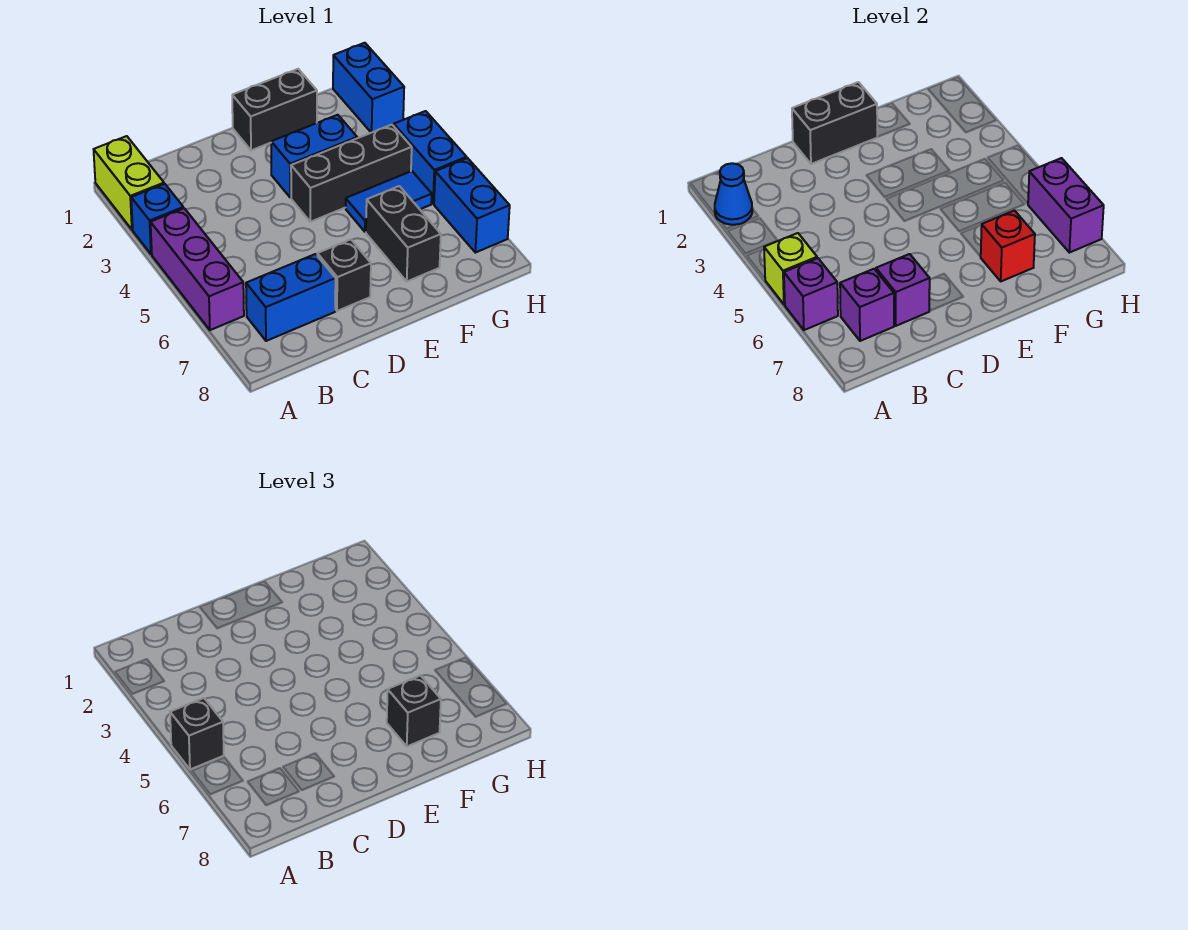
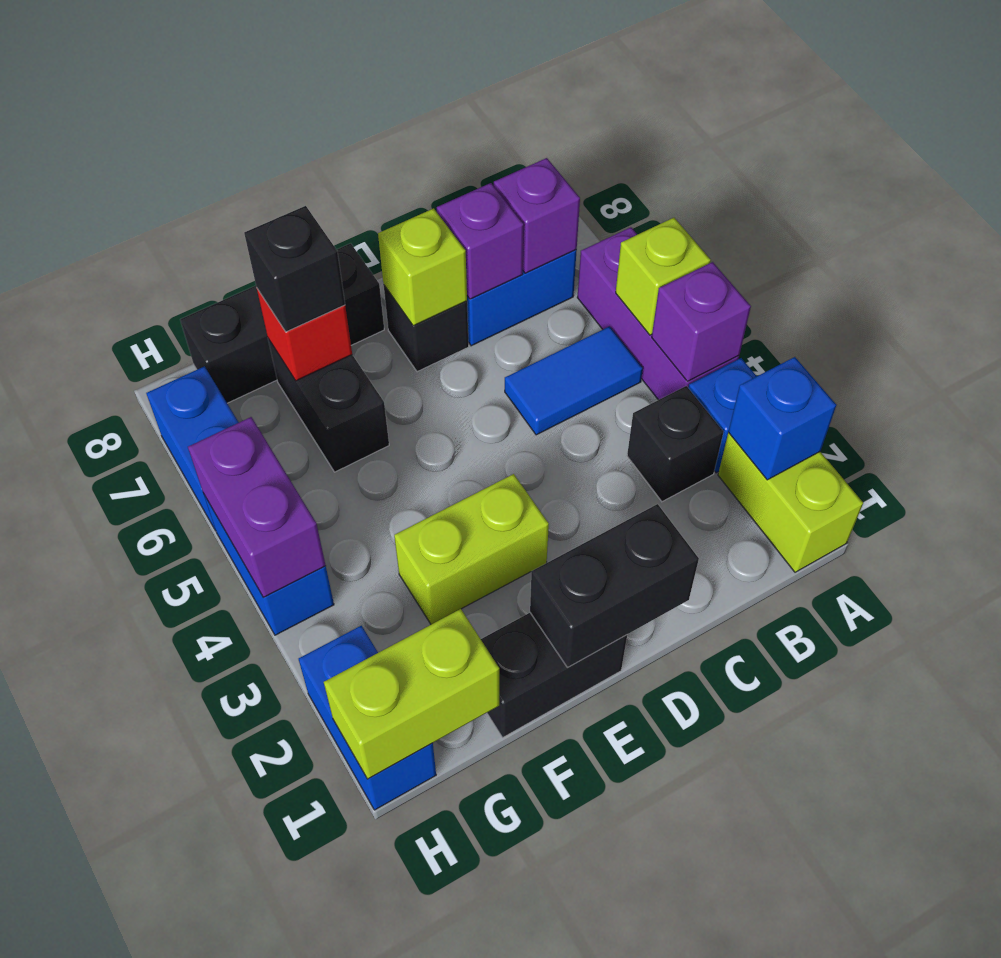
blue cone A2 level 2 -> blue brick A2 level 2
black brick A5 level 3 -> black brick B3 level 1
purple brick A6 level 2 -> purple brick A4 level 2
none -> lime brick D7 level 2
blue brick E3:F3 level 1 -> lime brick E3:F3 level 1
black brick E4:G4 level 1 -> black brick E8:G8 level 1
blue tile F5:G5 level 1 -> blue tile B5:C5 level 1
none -> lime brick G1:H1 level 2
purple brick H6:H7 level 2 -> purple brick H4:H5 level 2

